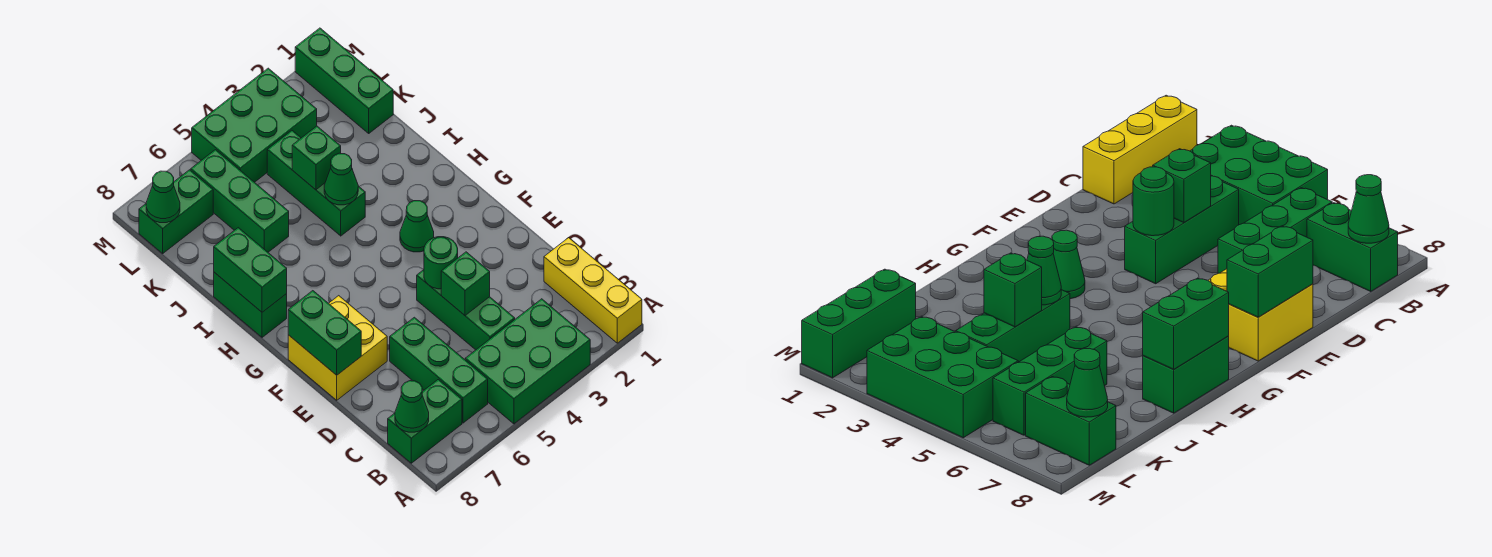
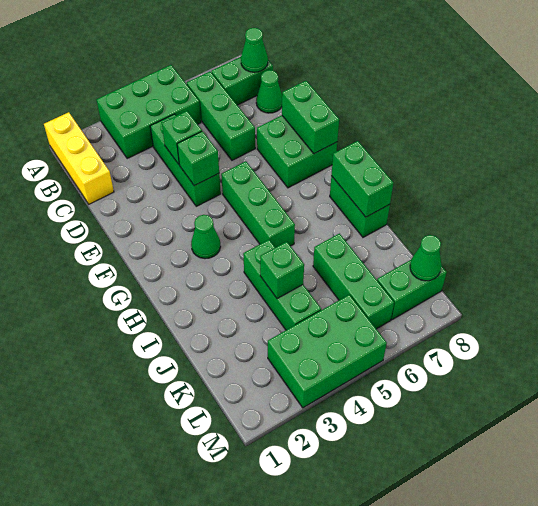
green round brick E4 level 2 -> green brick E4 level 2
yellow brick E7:F8 level 1 -> green brick E7:F8 level 1
green cone I4 level 2 -> green cone C8 level 1
green brick K1:M1 level 1 -> green brick F5:H5 level 1

